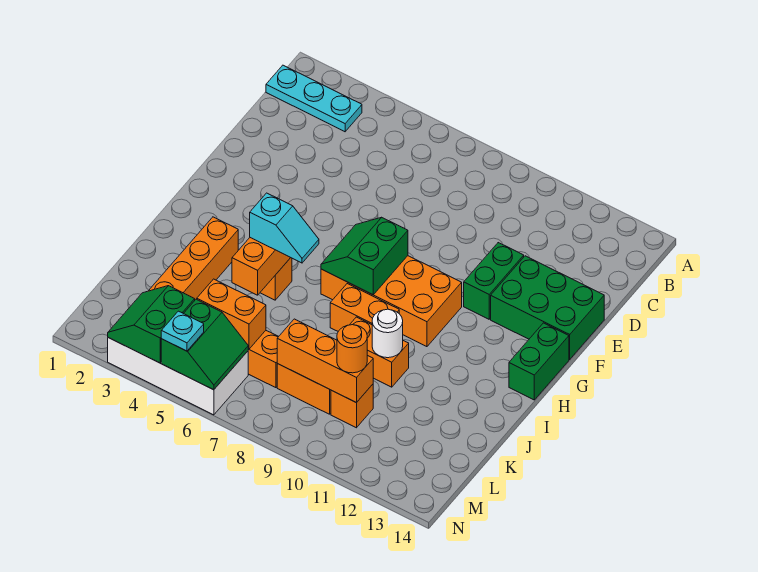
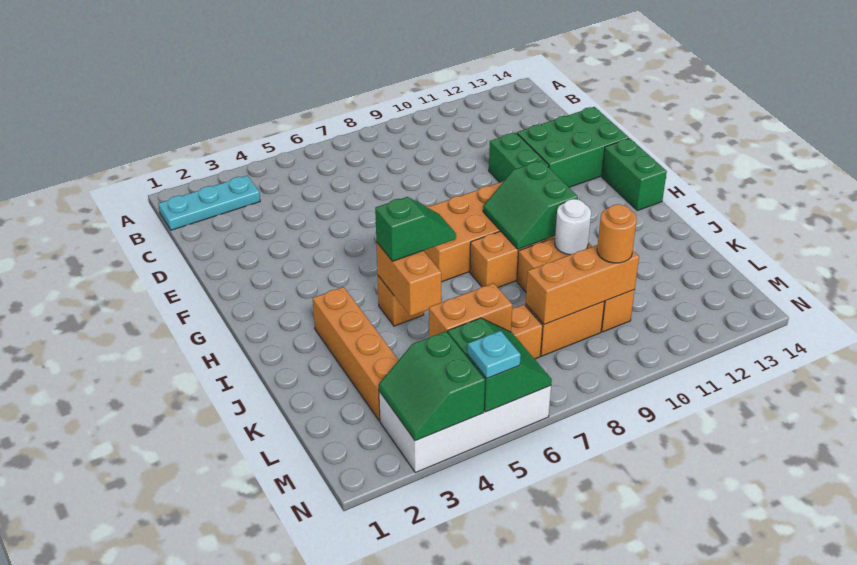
green slope G7:H8 level 2 top 8 -> green slope H9:I10 level 2 top 10
cyan slope I5:I6 level 3 top 5 -> green slope I5:I6 level 3 top 5

